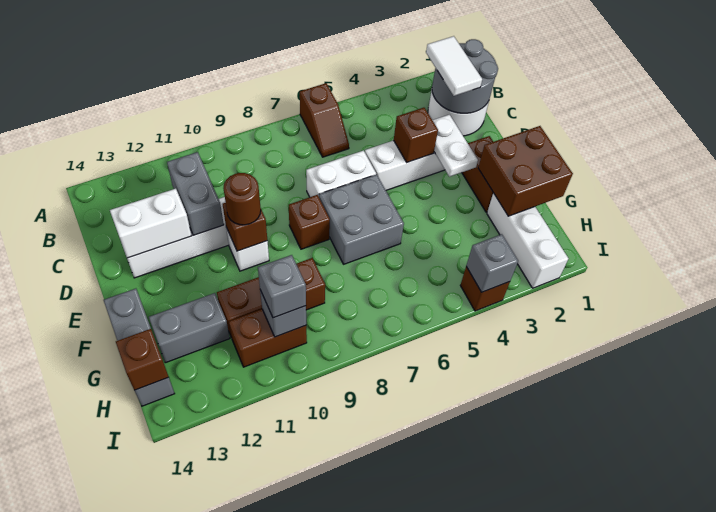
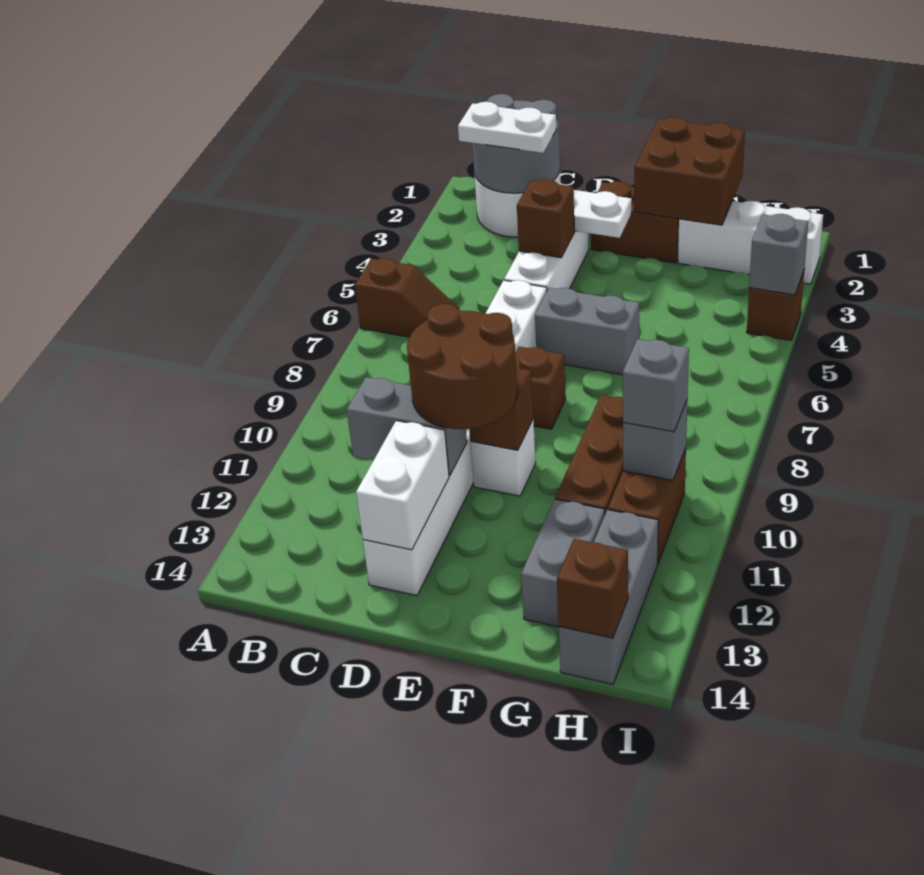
white tile B2:C2 level 3 -> white plate B2:C2 level 3
grey brick E6:F7 level 1 -> grey brick E6:F6 level 1
brown round brick E10 level 3 -> brown round brick D10:E11 level 3
grey brick F14:H14 level 1 -> grey brick H12:H14 level 1

